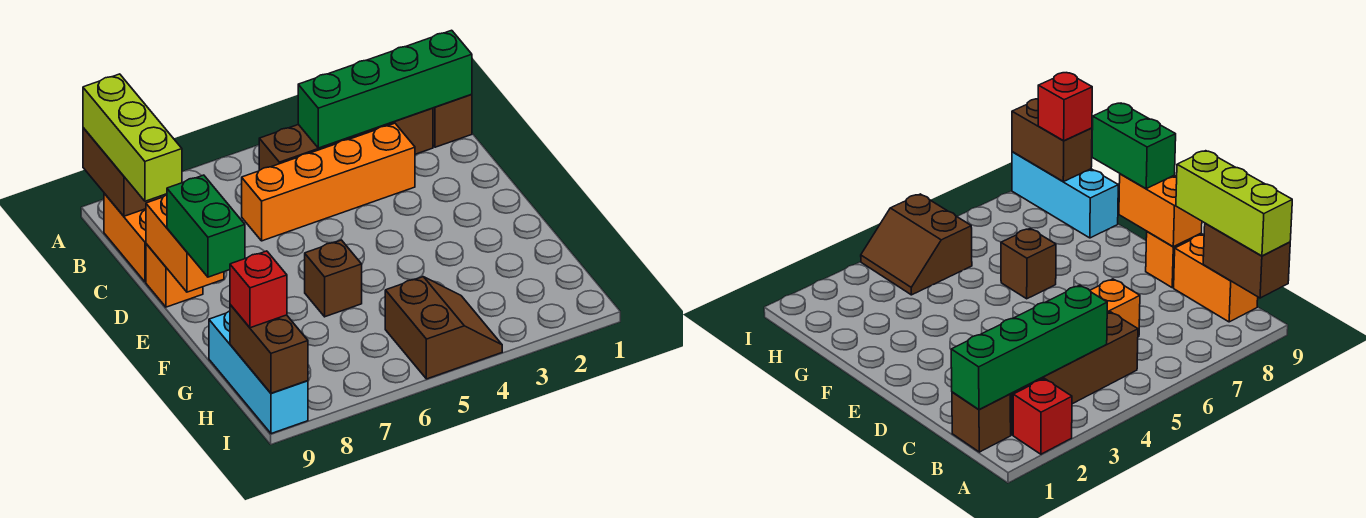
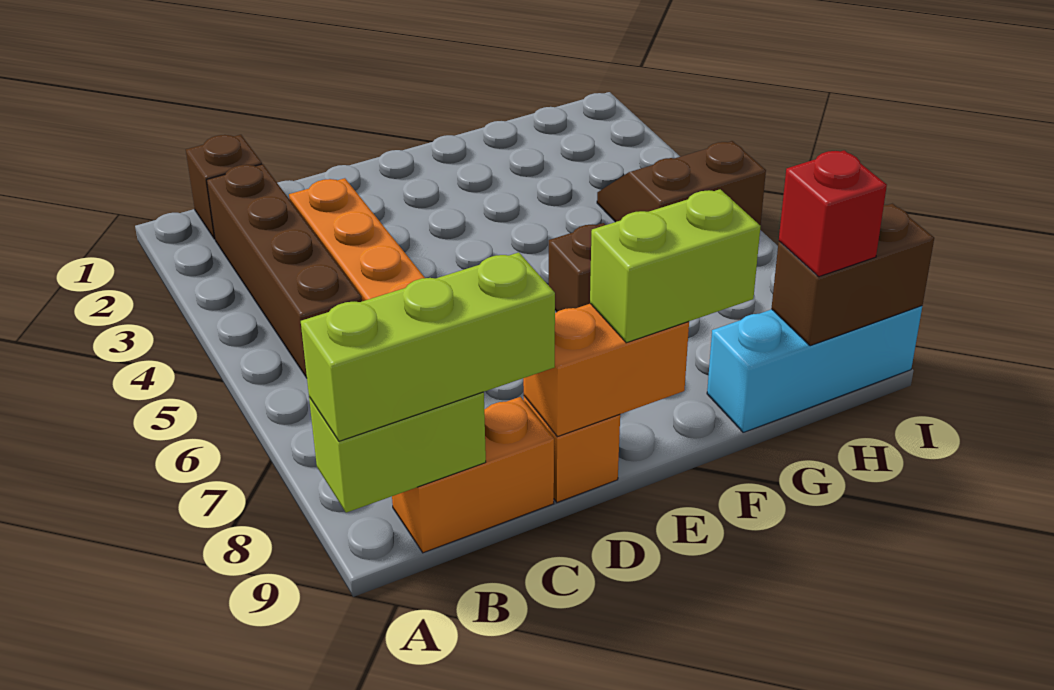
red brick A2 level 1 -> none
brown brick A9:B9 level 2 -> lime brick A9:B9 level 2
green brick B1:B4 level 2 -> none
green brick E9:F9 level 3 -> lime brick E9:F9 level 3

